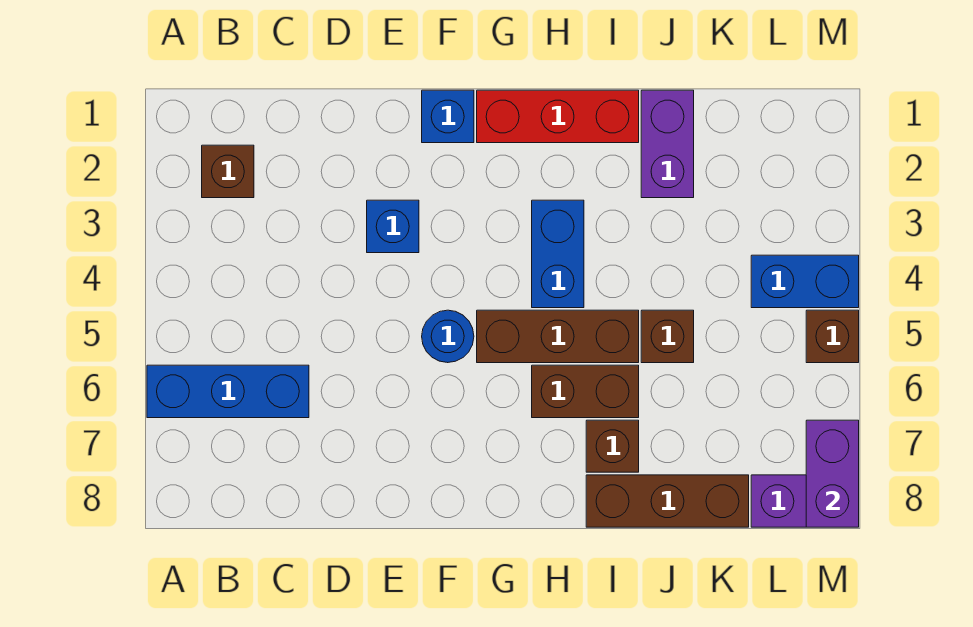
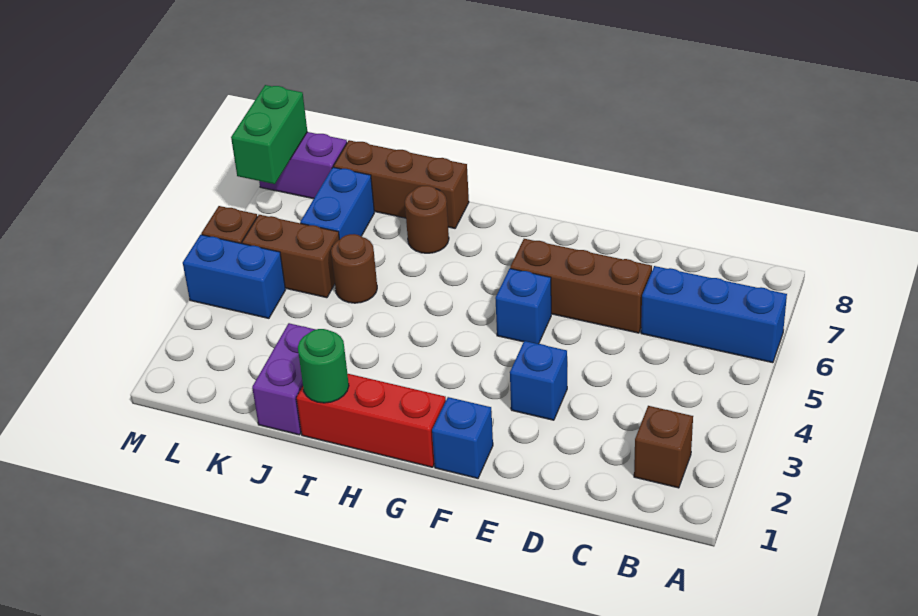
blue round brick F5 level 1 -> blue brick F5 level 1
brown brick G5:I5 level 1 -> brown brick D6:F6 level 1
blue brick H3:H4 level 1 -> blue brick K6:K7 level 1
brown brick H6:I6 level 1 -> brown brick K5:L5 level 1
none -> green round brick I1 level 2
brown brick I7 level 1 -> brown round brick I7 level 1
brown brick J5 level 1 -> brown round brick J5 level 1
purple brick M7:M8 level 2 -> green brick M7:M8 level 2

